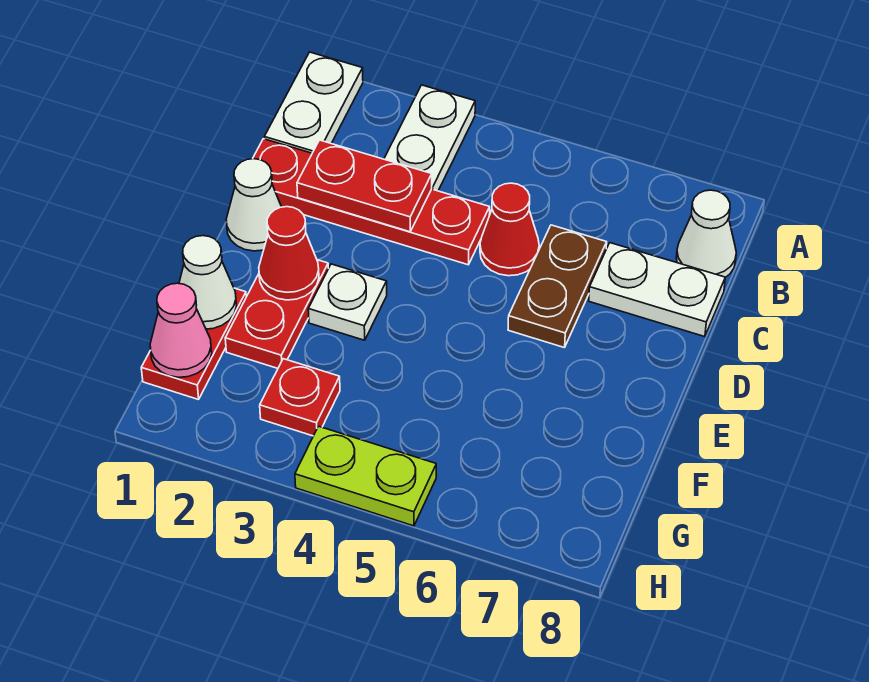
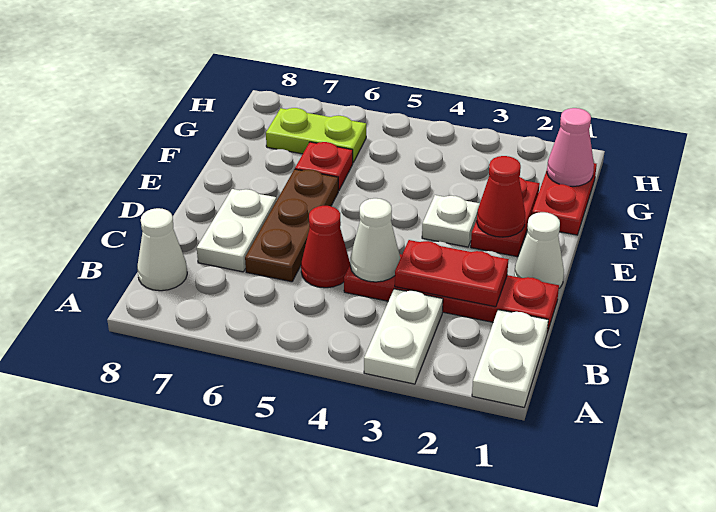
brown plate C6:D6 level 1 -> brown plate C6:E6 level 1
white plate C7:C8 level 1 -> white plate C7:D7 level 1
white cone F1 level 2 -> white cone C4 level 2
red plate G3 level 1 -> red plate F6 level 1
lime plate H4:H5 level 1 -> lime plate G6:G7 level 1

